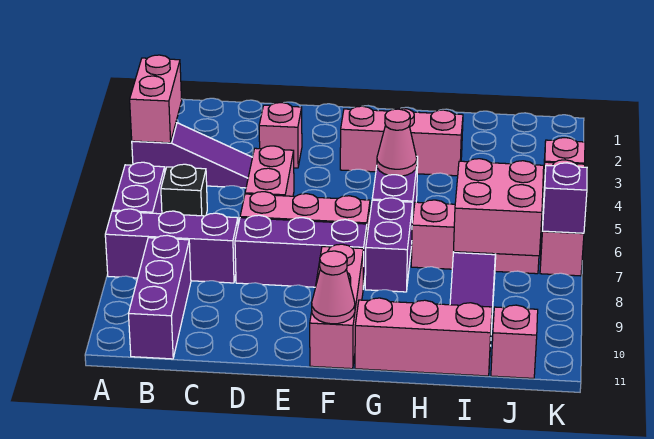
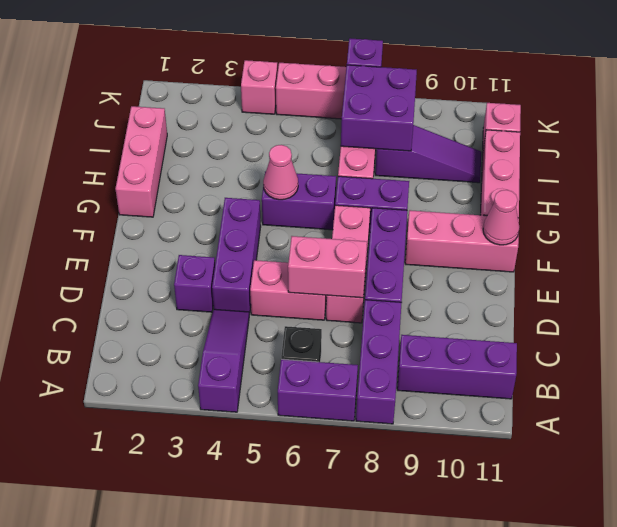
pink brick A3:A4 level 2 -> pink brick D6:D7 level 2
pink brick D3 level 1 -> purple brick D3 level 1
none -> purple brick D4:F4 level 1
pink brick F3:H3 level 1 -> pink brick G1:I1 level 1
pink brick I7:J8 level 2 -> purple brick I7:J8 level 2

